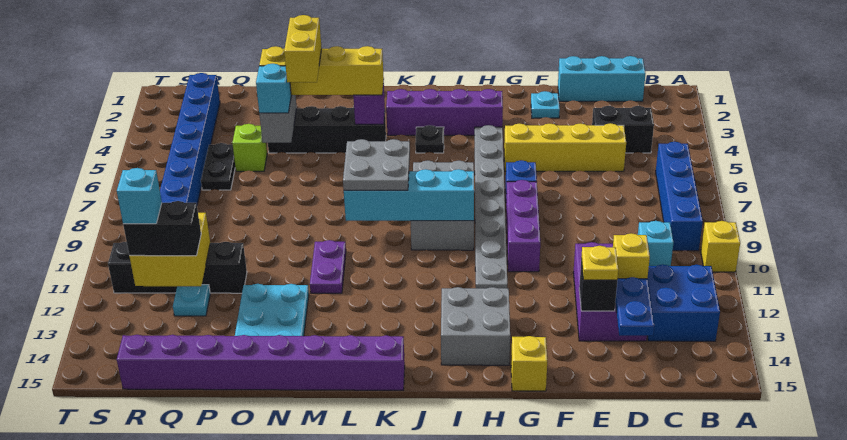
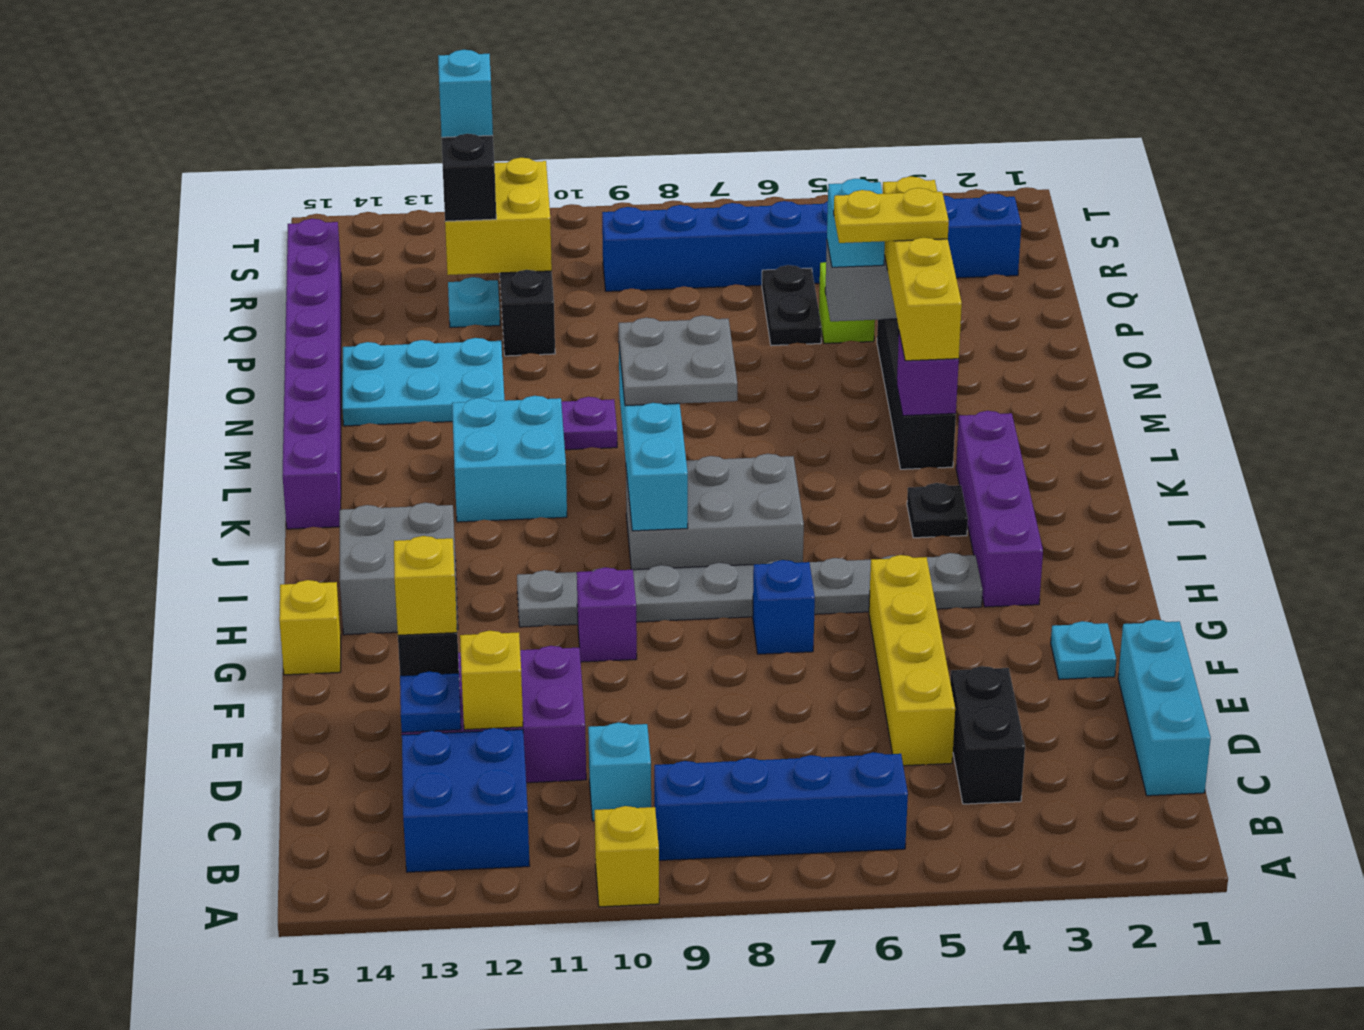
blue plate D13:D14 level 2 -> blue plate D13 level 2
yellow plate E13 level 3 -> yellow brick E13 level 3
purple brick G8:G10 level 1 -> purple brick G10 level 1
none -> cyan brick K11:L12 level 1
yellow brick N4:N5 level 4 -> yellow plate N4:N5 level 4
black plate Q5:Q6 level 1 -> black plate P6:Q6 level 1

